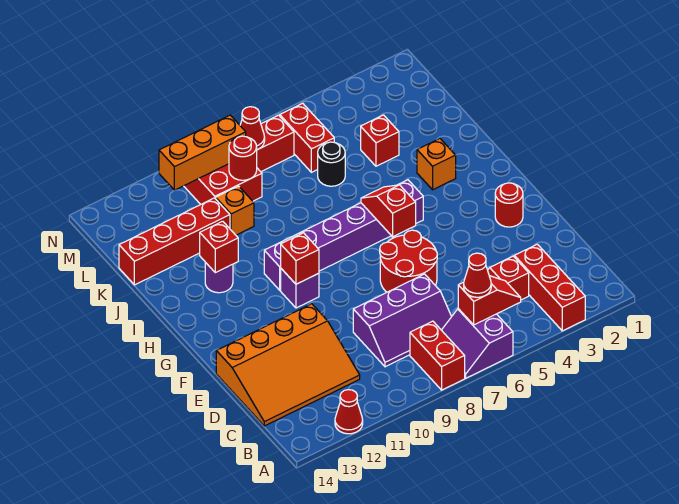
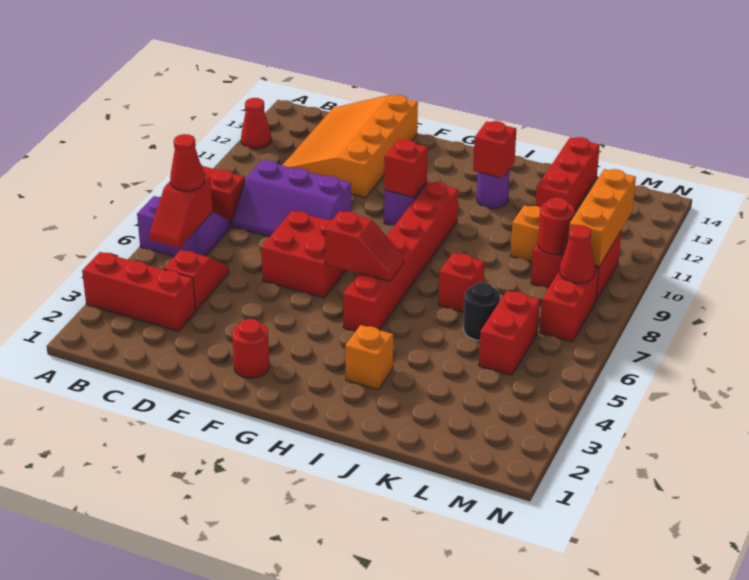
purple slope C7:D9 level 1 top D -> purple slope C8:E9 level 1 top 9
red round brick E6:F7 level 1 -> red brick E6:F7 level 1
purple brick H5:H10 level 1 -> red brick H5:H10 level 1
red brick K4 level 1 -> red brick J7 level 1
red brick K11:K14 level 1 -> red brick K12:K14 level 1
red brick L6:M6 level 1 -> red brick L5:L6 level 1

